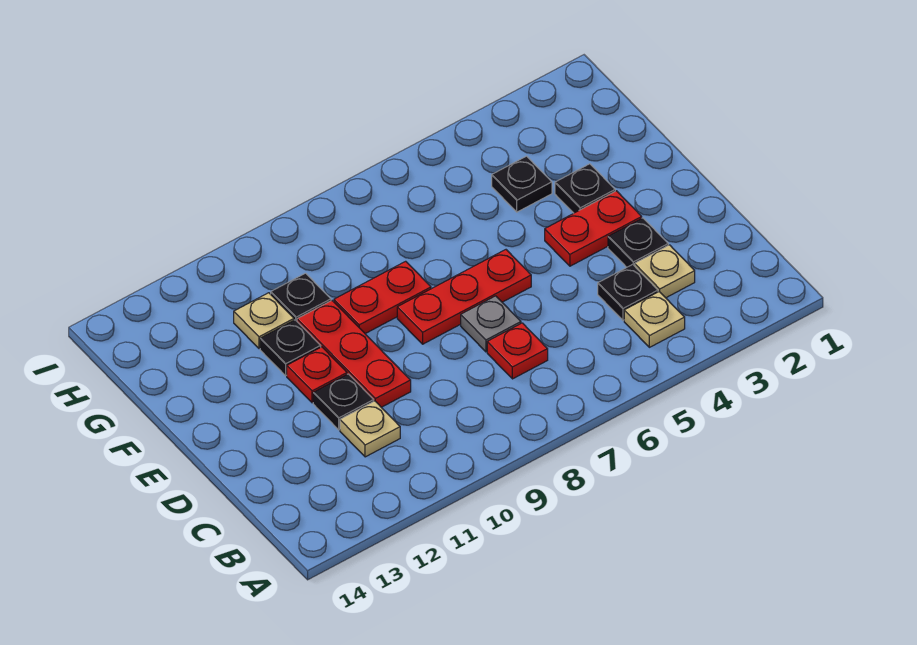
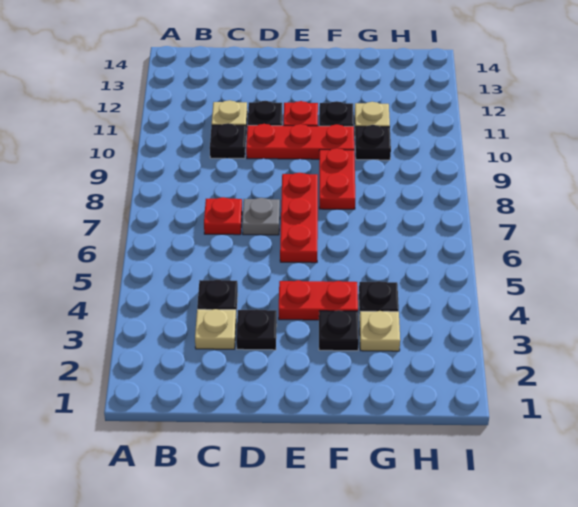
tan plate B4 level 1 -> tan plate G3 level 1
none -> black plate C10 level 1
red plate E3:E4 level 1 -> red plate E4:F4 level 1

